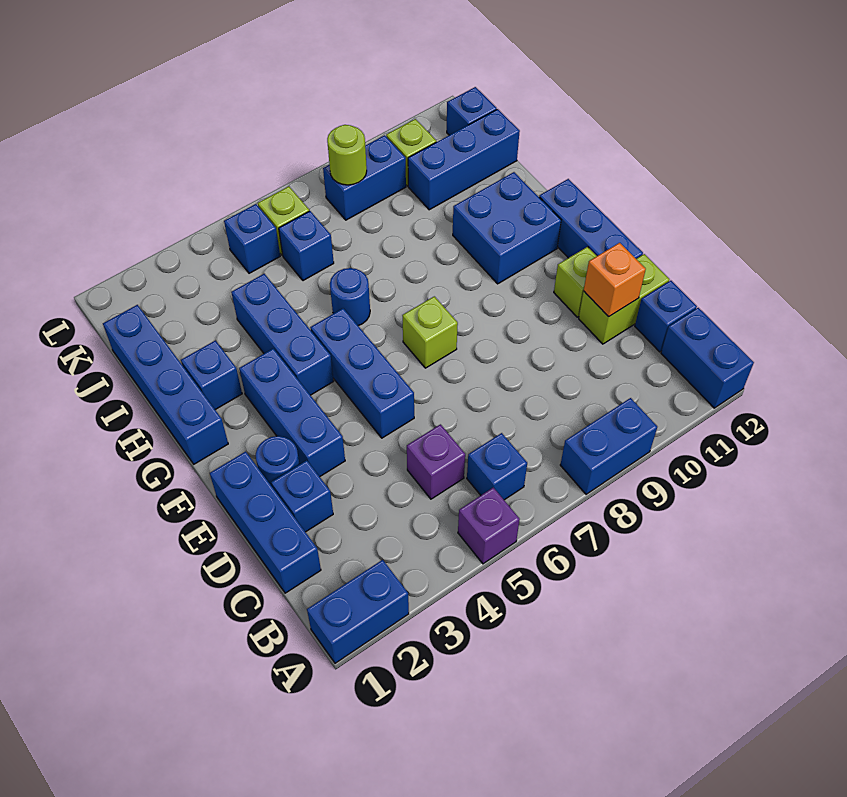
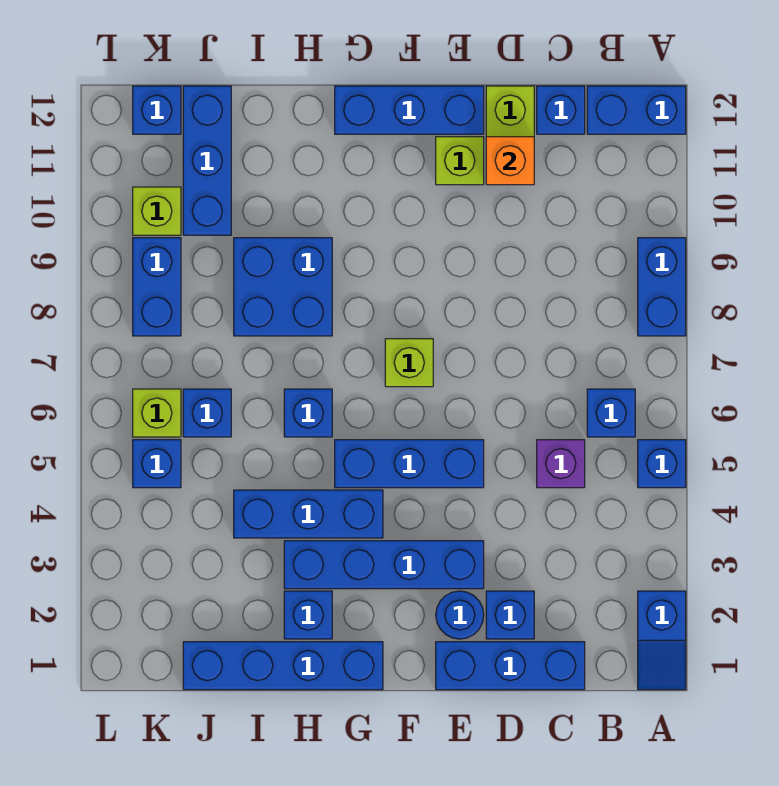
blue brick A1:A2 level 1 -> blue slope A1:A2 level 1 top 2
purple brick A5 level 1 -> blue brick A5 level 1
blue brick E3:G3 level 1 -> blue brick E3:H3 level 1
blue brick G10:H11 level 1 -> blue brick H8:I9 level 1
blue round brick H6 level 1 -> blue brick H6 level 1
lime round brick K8 level 2 -> none

